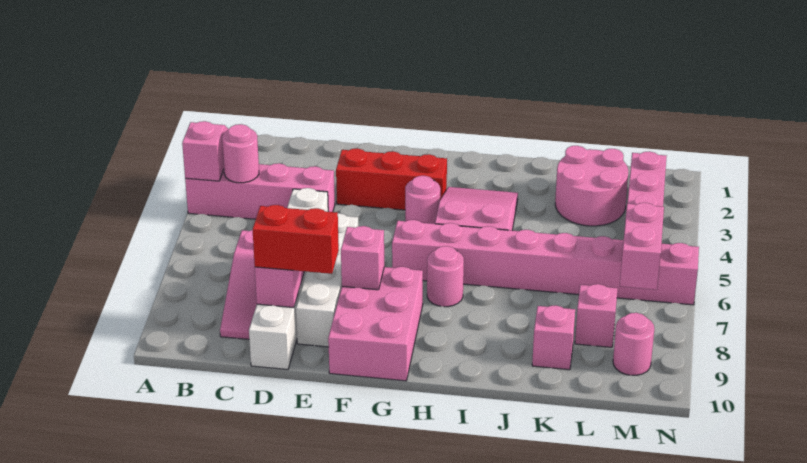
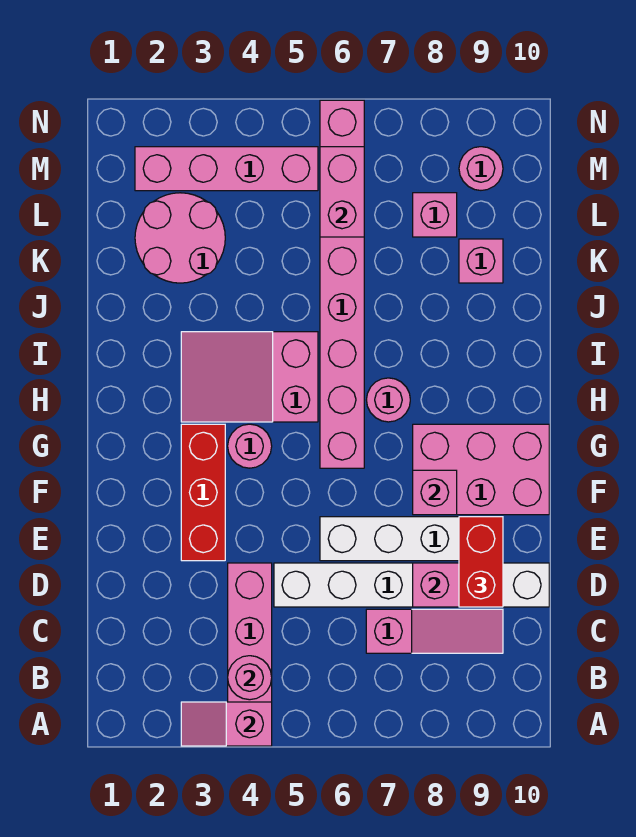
pink brick M6:M7 level 2 -> pink brick L6:M6 level 2

